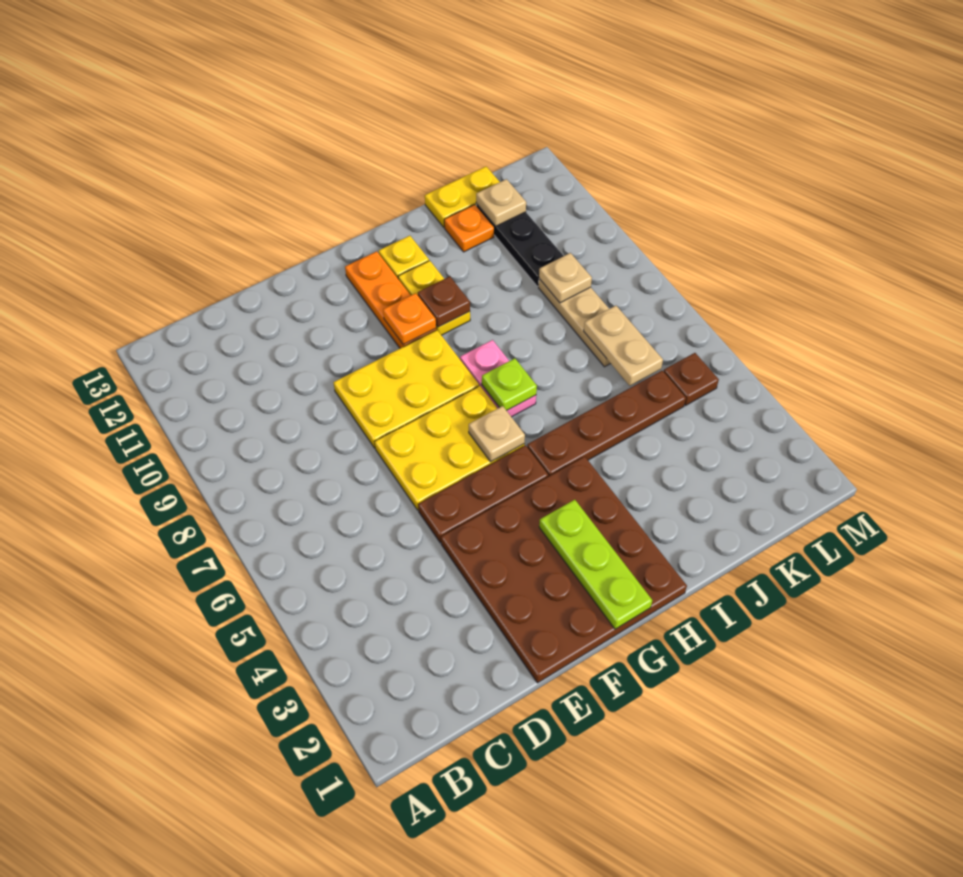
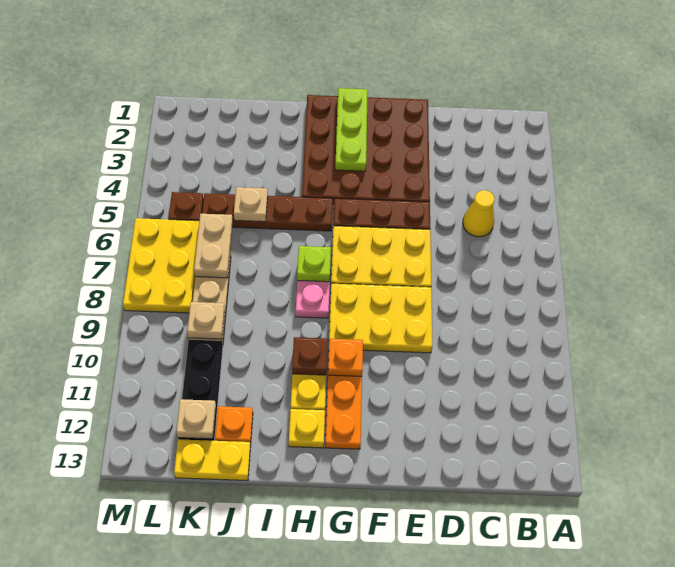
none -> yellow cone C5 level 1
tan plate G6 level 2 -> tan plate J5 level 2
none -> yellow plate L6:M8 level 1

